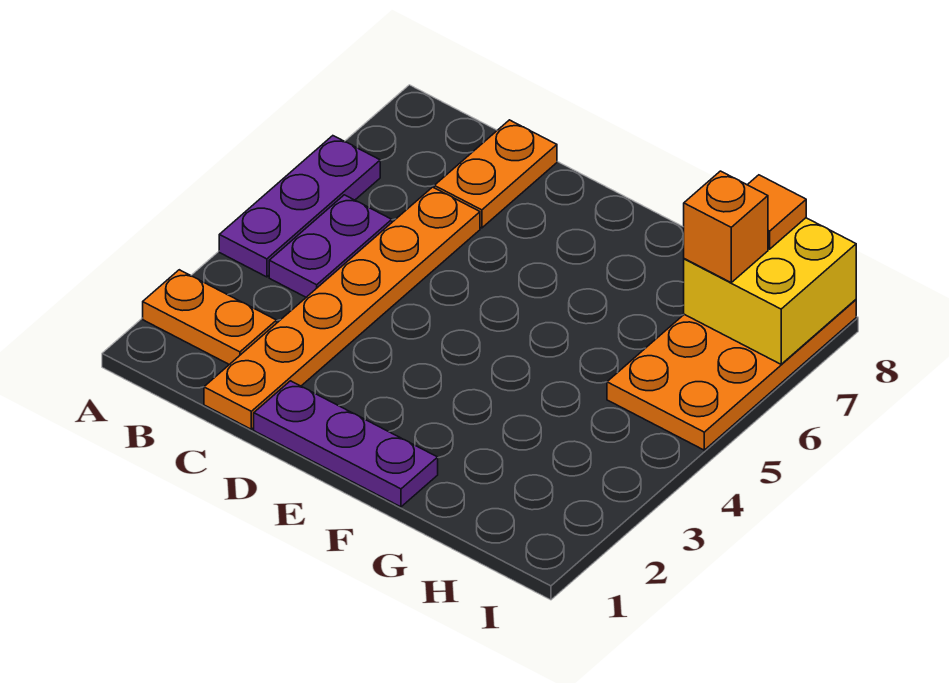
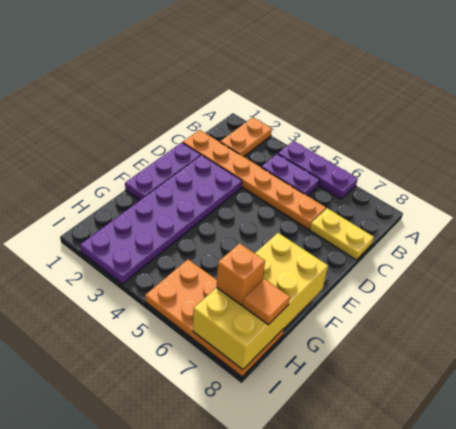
orange plate C7:C8 level 1 -> yellow plate C7:C8 level 1
none -> purple plate D2:I3 level 1
yellow brick H7:I8 level 2 -> yellow brick F7:I8 level 2

